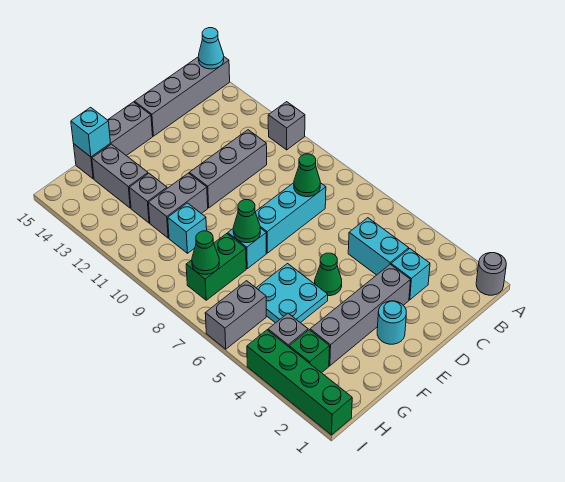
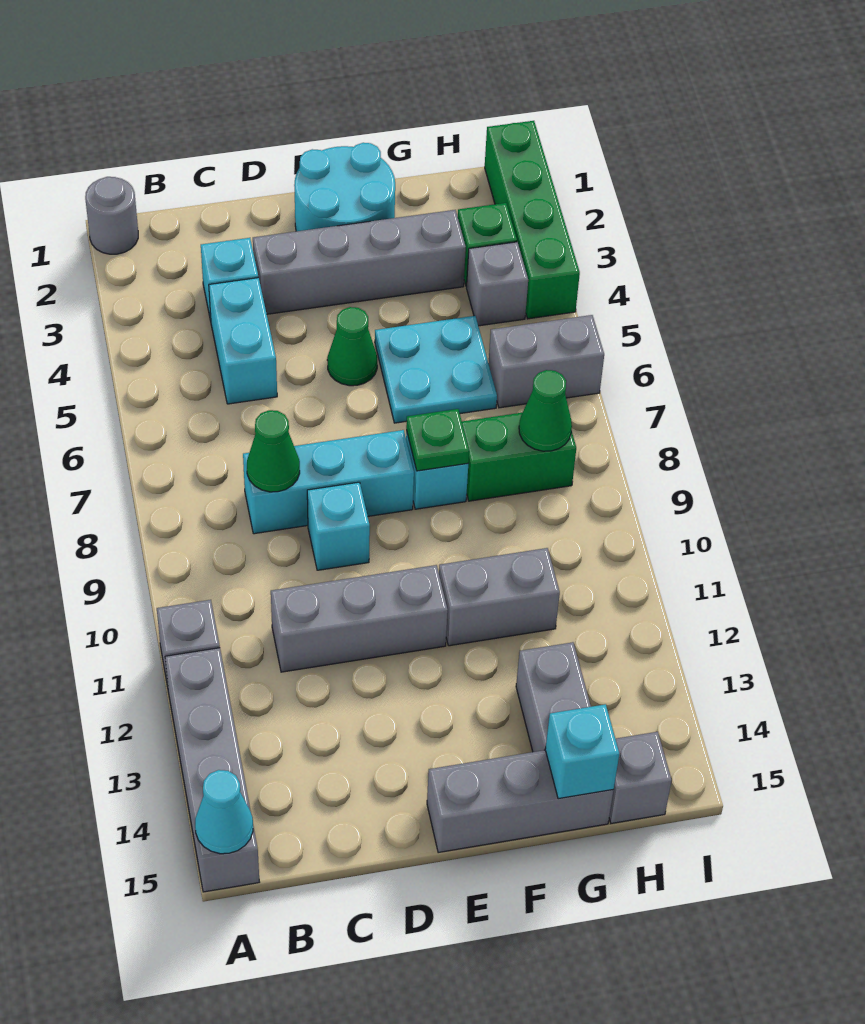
grey brick A15:D15 level 1 -> grey brick A12:A15 level 1
cyan round brick E2 level 1 -> cyan round brick E1:F2 level 1
green cone F8 level 2 -> green plate F8 level 2
cyan brick G10 level 1 -> cyan brick D9 level 1
grey brick G12 level 1 -> grey brick H15 level 1

